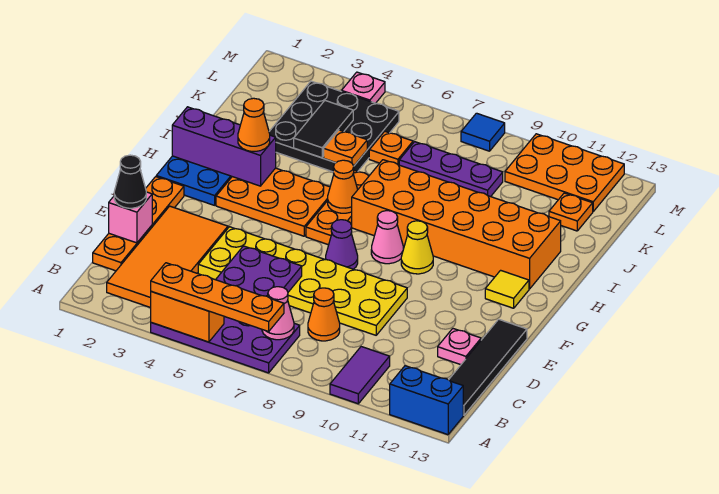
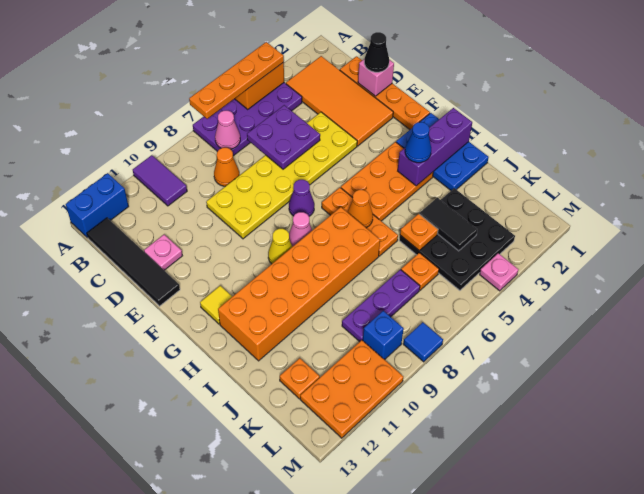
orange cone H3 level 3 -> blue cone H3 level 3
none -> blue brick L9 level 1

